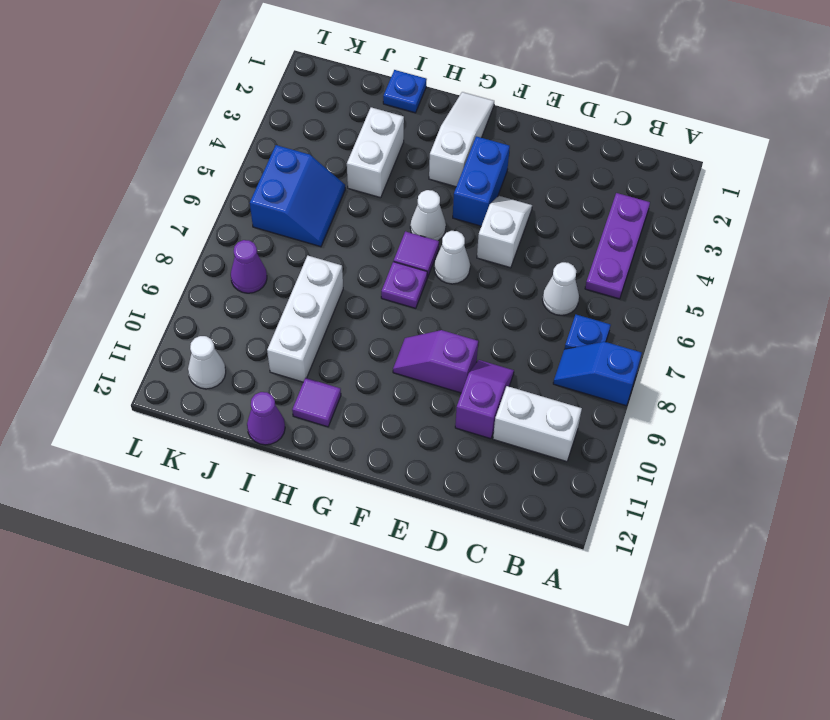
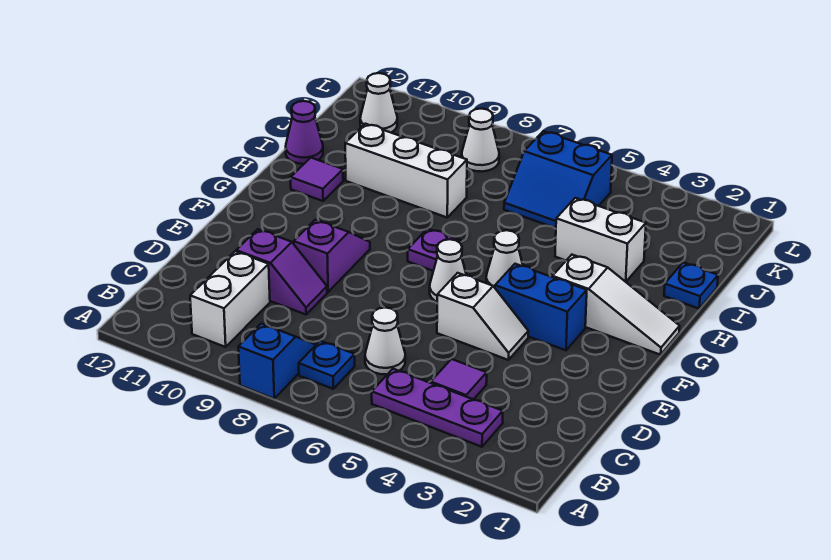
purple tile G6 level 1 -> purple tile C4 level 1
purple cone K8 level 1 -> white cone K8 level 1

